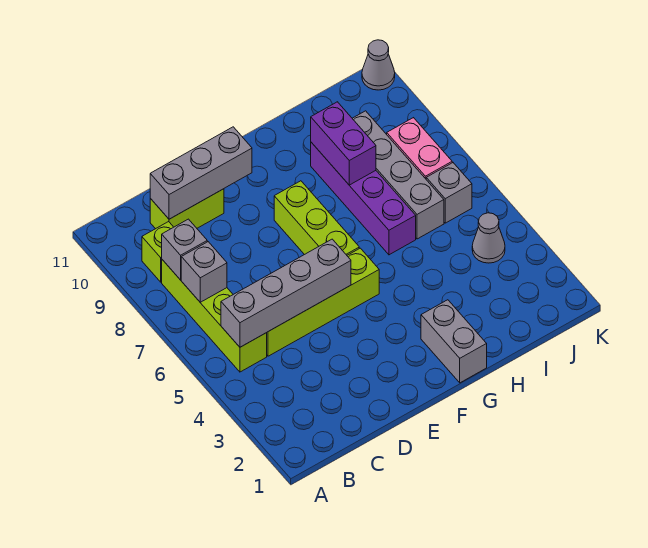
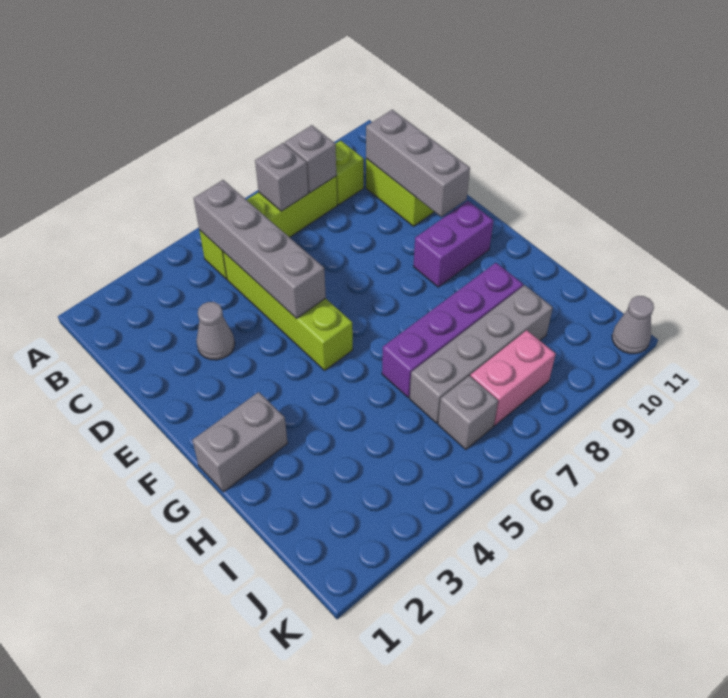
lime brick F6:F8 level 1 -> none
purple brick H8:H9 level 2 -> purple brick F9:F10 level 1
grey cone J4 level 1 -> grey cone D3 level 1

